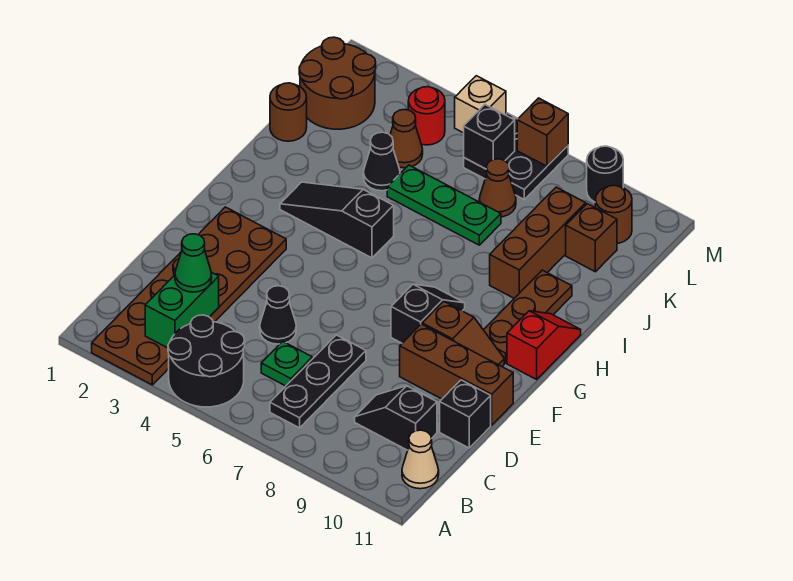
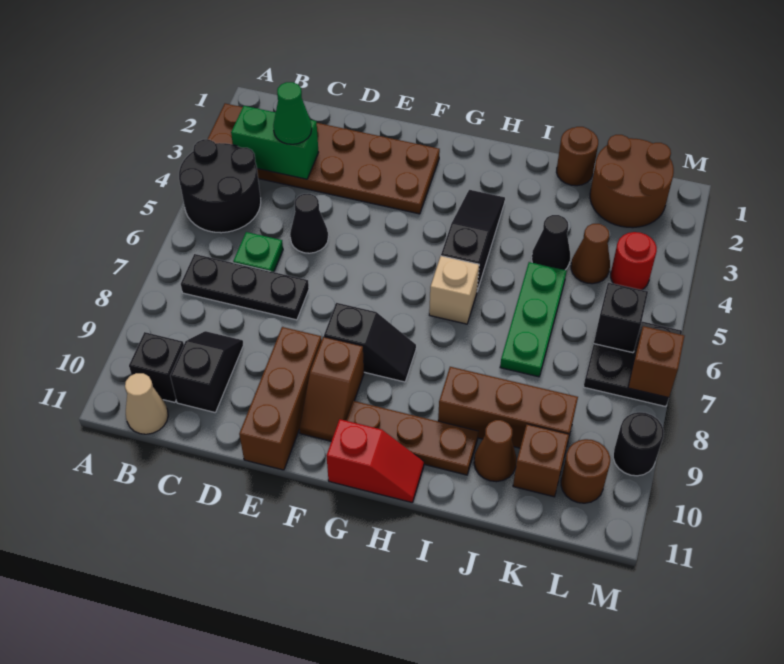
black brick D11 level 1 -> black brick B10 level 1
brown cone K7 level 1 -> brown cone J10 level 1
tan brick M5 level 1 -> tan brick H6 level 1

